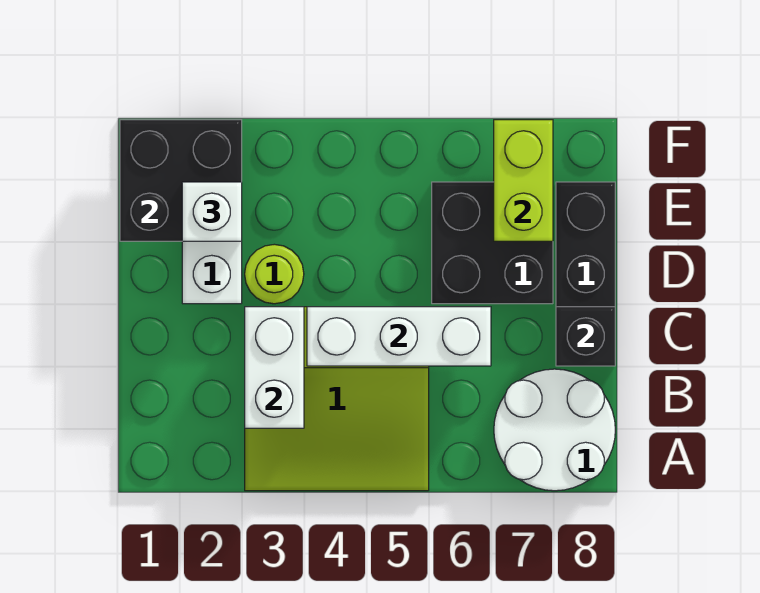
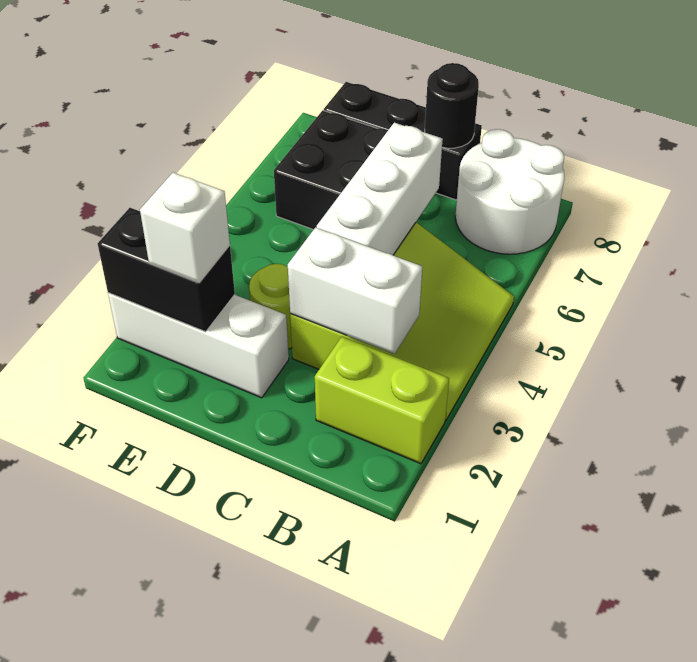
black brick C8 level 2 -> black round brick C8 level 2
black brick E1:F2 level 2 -> black brick E2:F2 level 2
lime brick E7:F7 level 2 -> lime brick A2:B2 level 1

